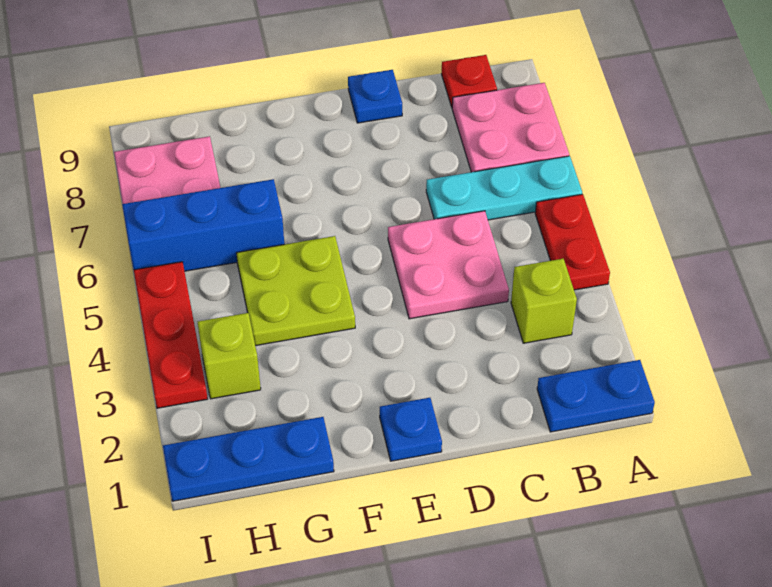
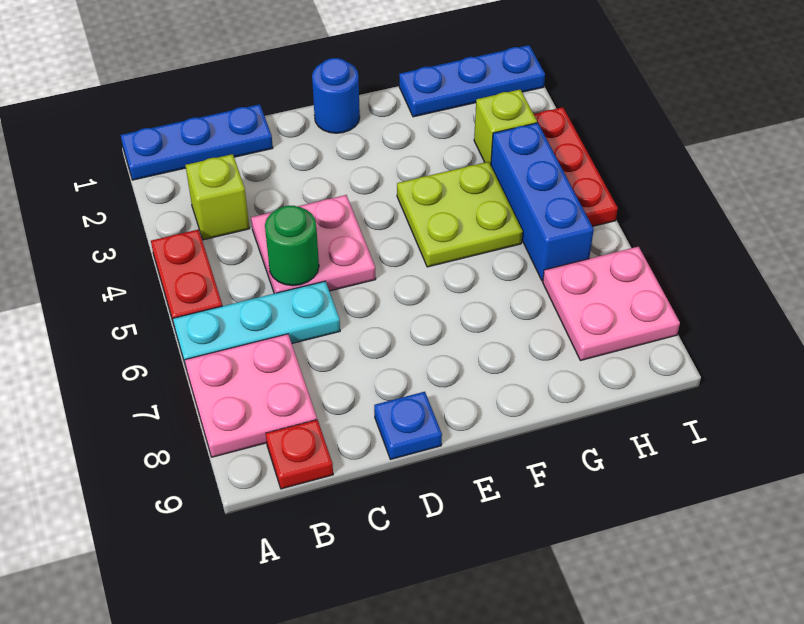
blue plate A1:B1 level 1 -> blue plate A1:C1 level 1
none -> green round brick C5 level 2
blue plate E1 level 1 -> blue round brick E1 level 1
blue brick G6:I6 level 1 -> blue brick H4:H6 level 1

